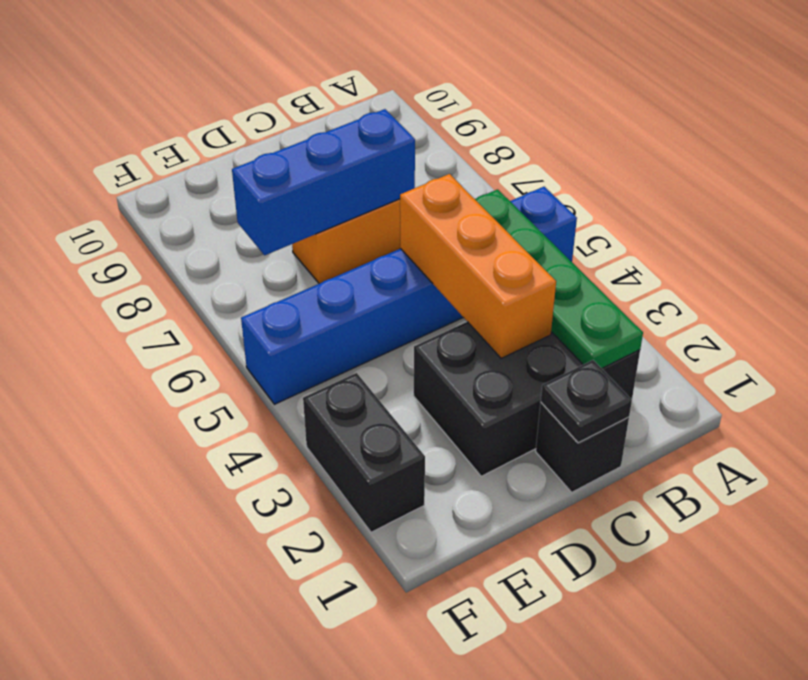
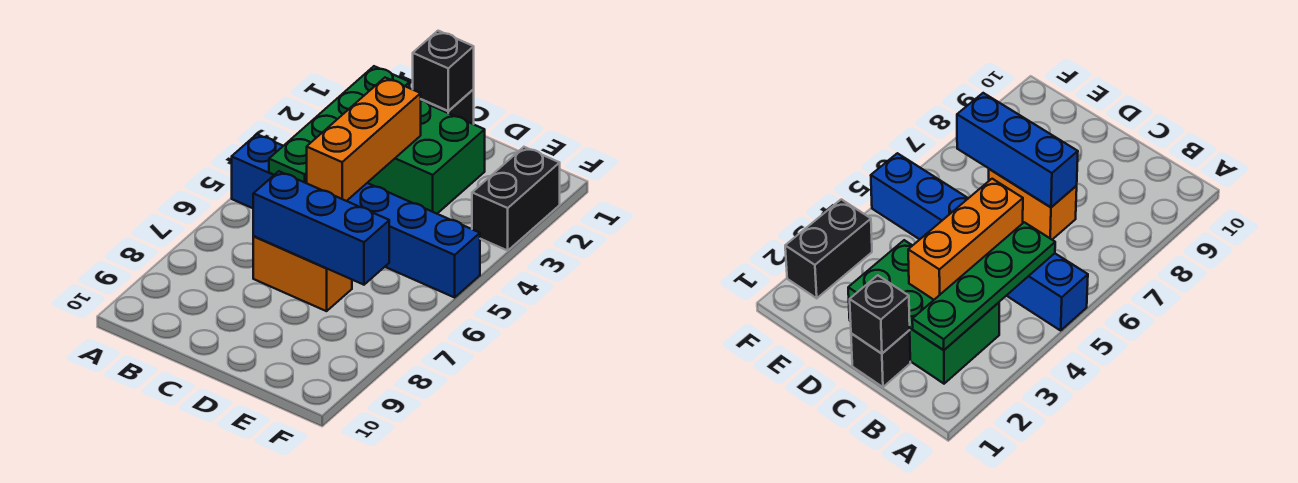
black brick B2:D3 level 1 -> green brick B2:D3 level 1
black plate C1 level 2 -> black brick C1 level 2

